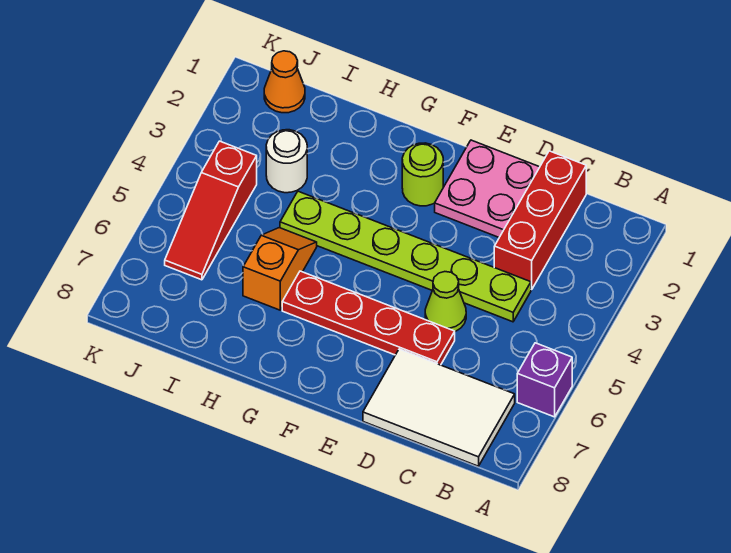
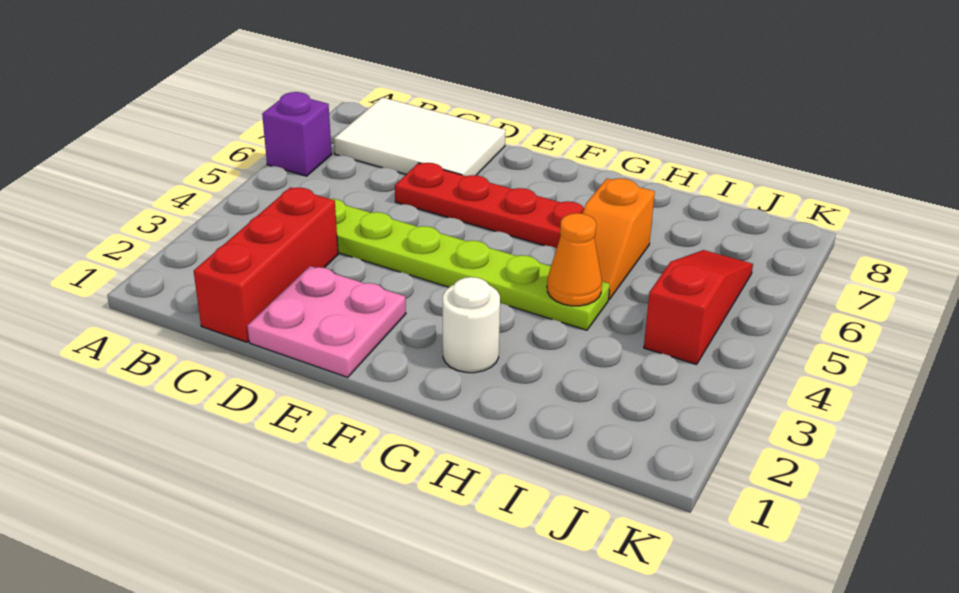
lime cone D5 level 1 -> none
lime round brick F2 level 1 -> none
white round brick I3 level 1 -> white round brick G2 level 1
orange cone J1 level 1 -> orange cone H4 level 2

